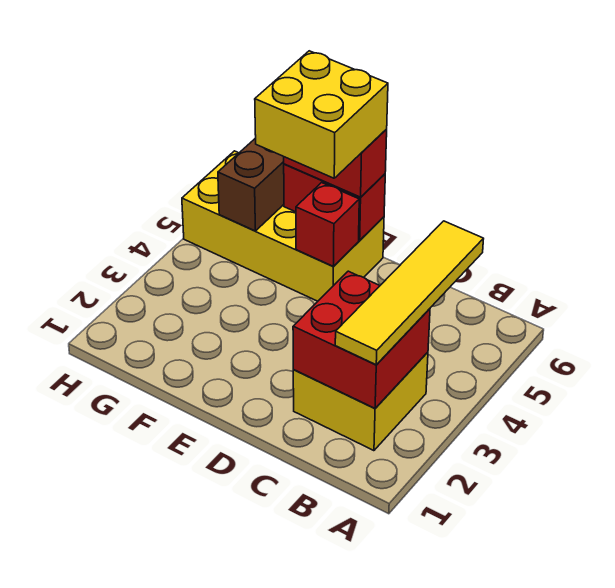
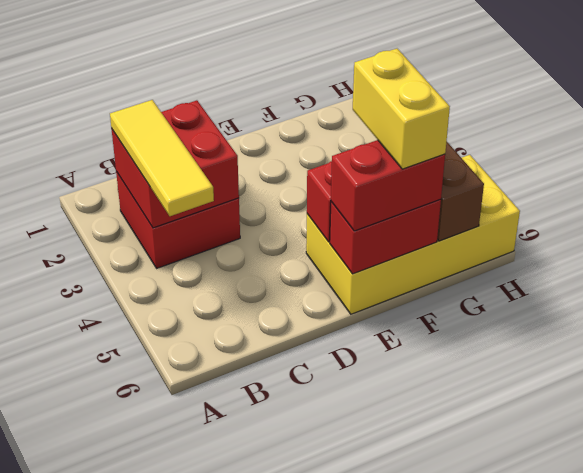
yellow brick B2:C3 level 1 -> red brick B2:C3 level 1
yellow tile B2:B5 level 3 -> yellow tile B2:B4 level 3
yellow brick E5:F6 level 4 -> yellow brick F5:F6 level 4

